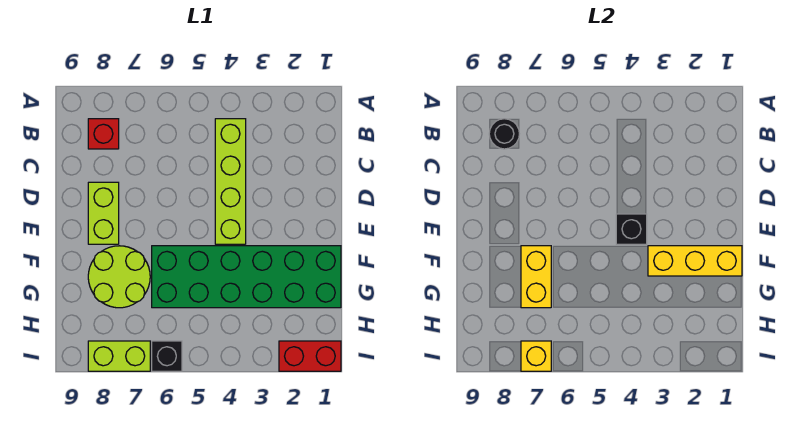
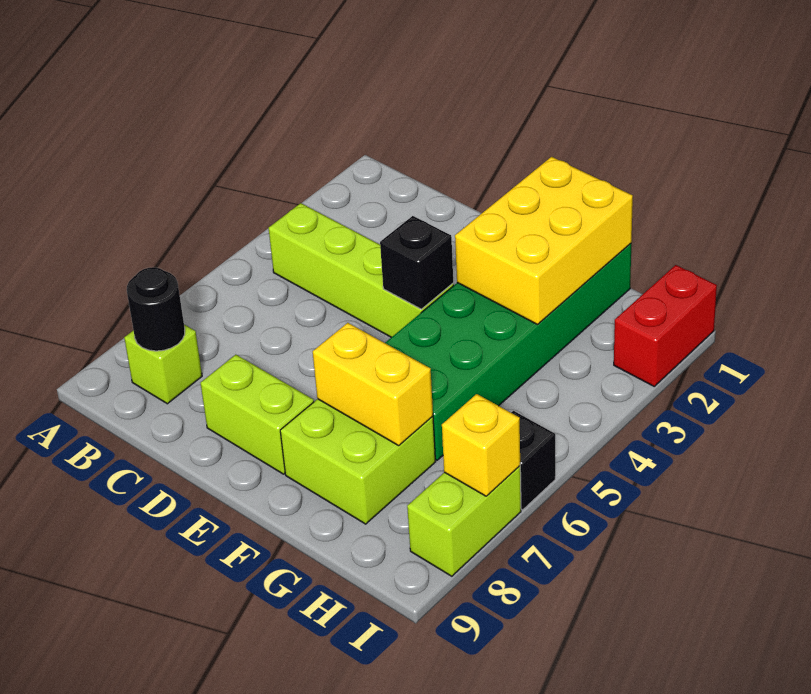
red brick B8 level 1 -> lime brick B8 level 1
yellow brick F1:F3 level 2 -> yellow brick F1:G3 level 2
lime round brick F7:G8 level 1 -> lime brick F7:G8 level 1

